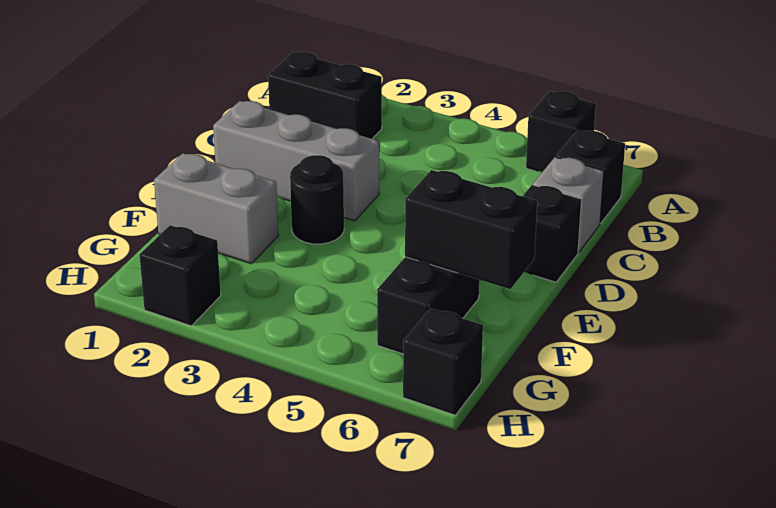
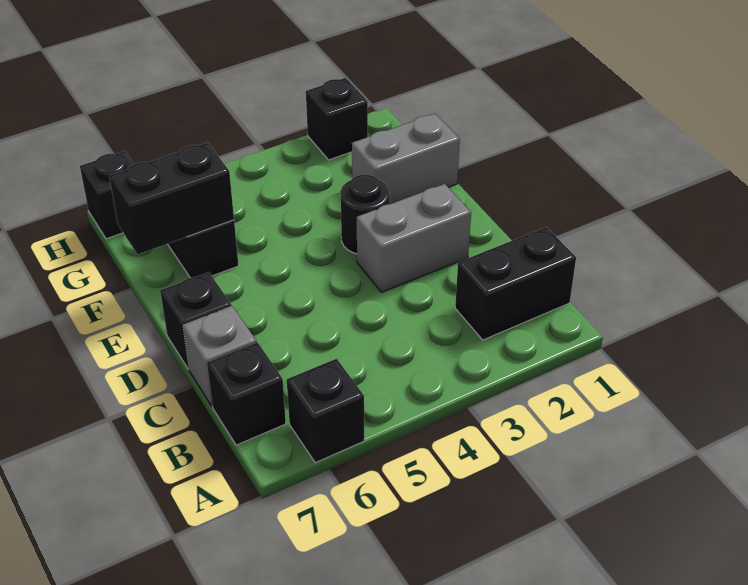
grey brick D1:D3 level 1 -> grey brick D2:D3 level 1

